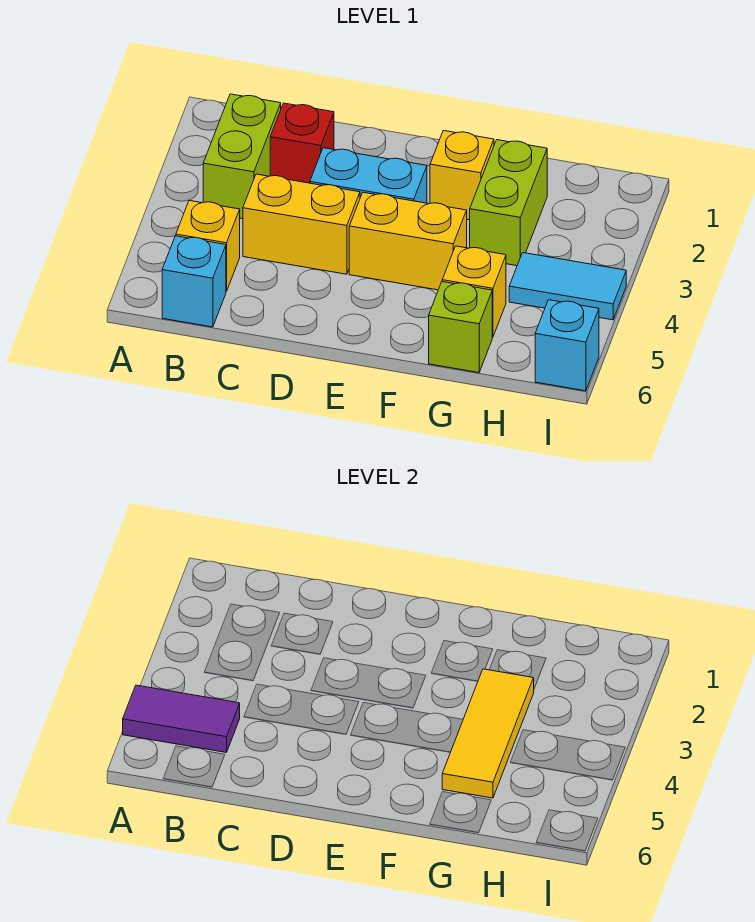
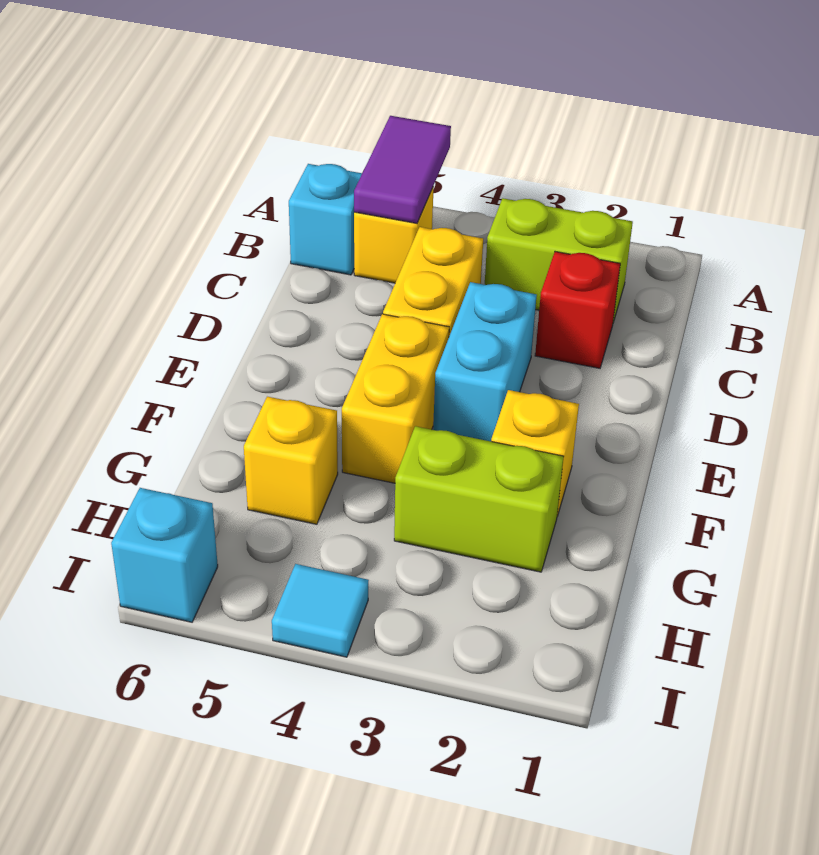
yellow tile G3:G5 level 2 -> none
lime brick G6 level 1 -> none
cyan tile H4:I4 level 1 -> cyan tile I4 level 1

